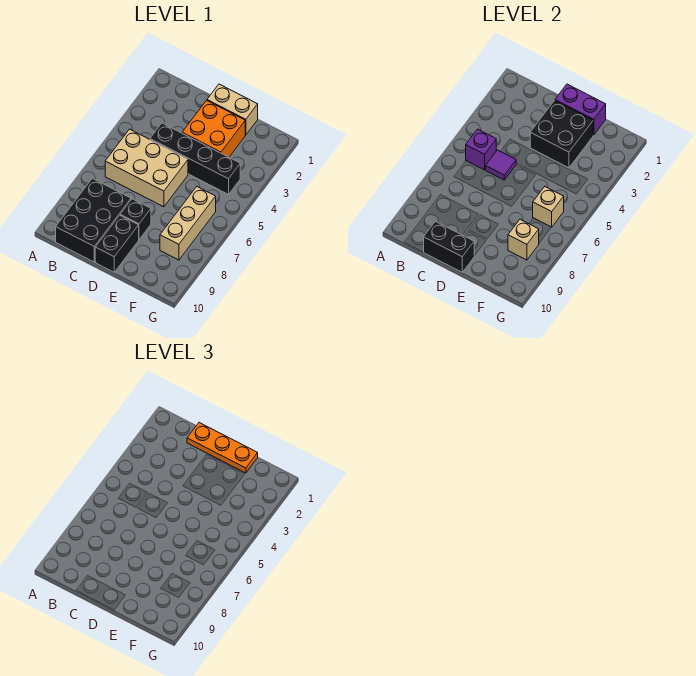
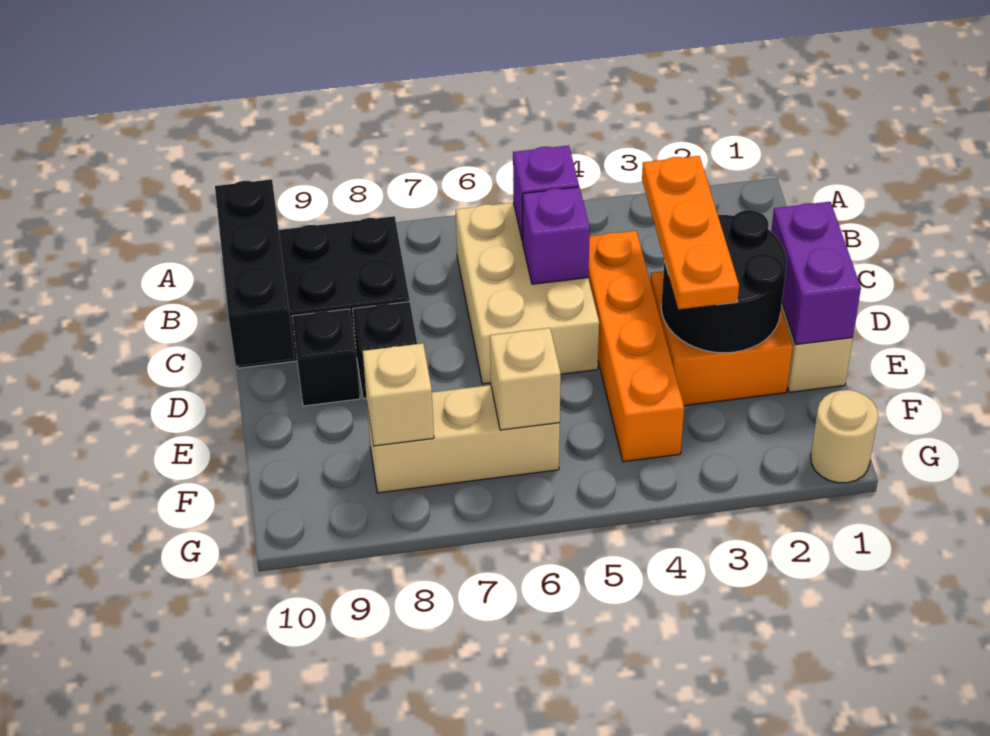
orange plate C1:E1 level 3 -> orange plate C3:E3 level 3
black brick C4:F4 level 1 -> orange brick C4:F4 level 1
purple tile C5 level 2 -> purple brick C5 level 2
black brick C10:D10 level 2 -> black brick B10:D10 level 2
black brick D2:E3 level 2 -> black round brick D2:E3 level 2
black brick D9:D10 level 1 -> black brick D9 level 1
none -> tan round brick G1 level 1

